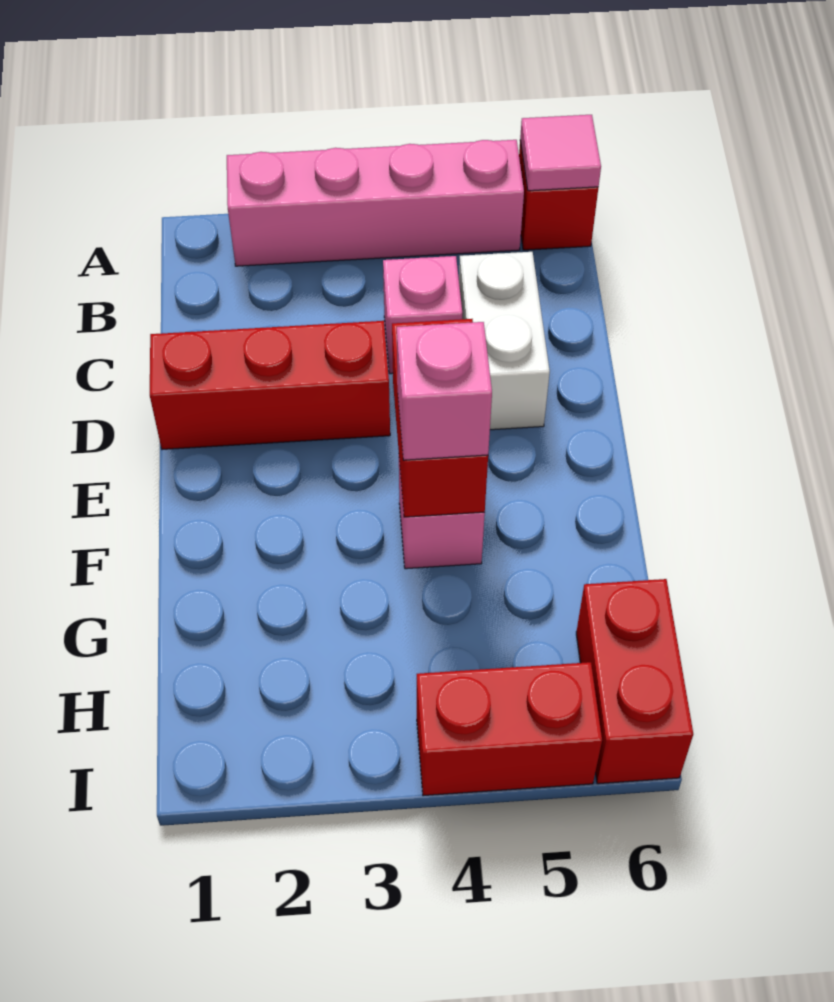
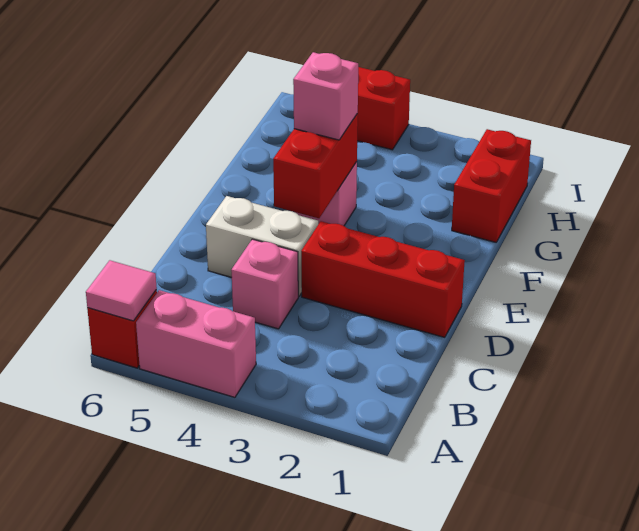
pink brick A2:A5 level 1 -> pink brick A4:A5 level 1
white brick C5:D5 level 1 -> white brick D4:D5 level 1
red brick H6:I6 level 1 -> red brick G1:H1 level 1

